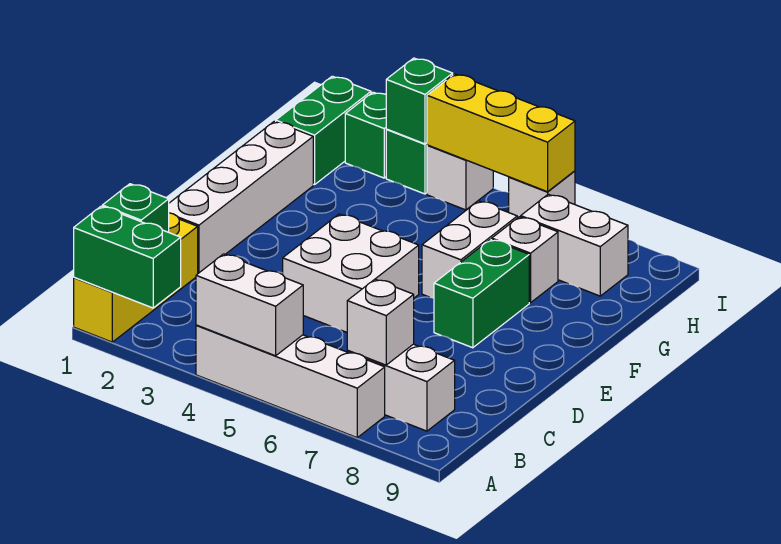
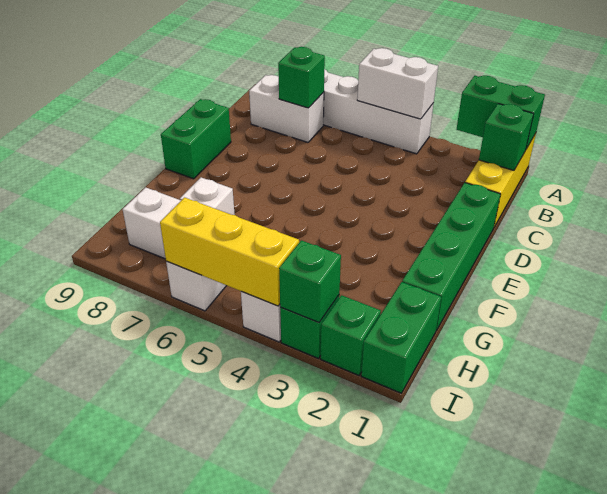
white brick B7 level 2 -> green brick B7 level 2
white brick D1:G1 level 1 -> green brick D1:G1 level 1
white brick D4:E5 level 1 -> none
green brick E7:F7 level 1 -> green brick D9:E9 level 1
white brick F6:G6 level 1 -> none

